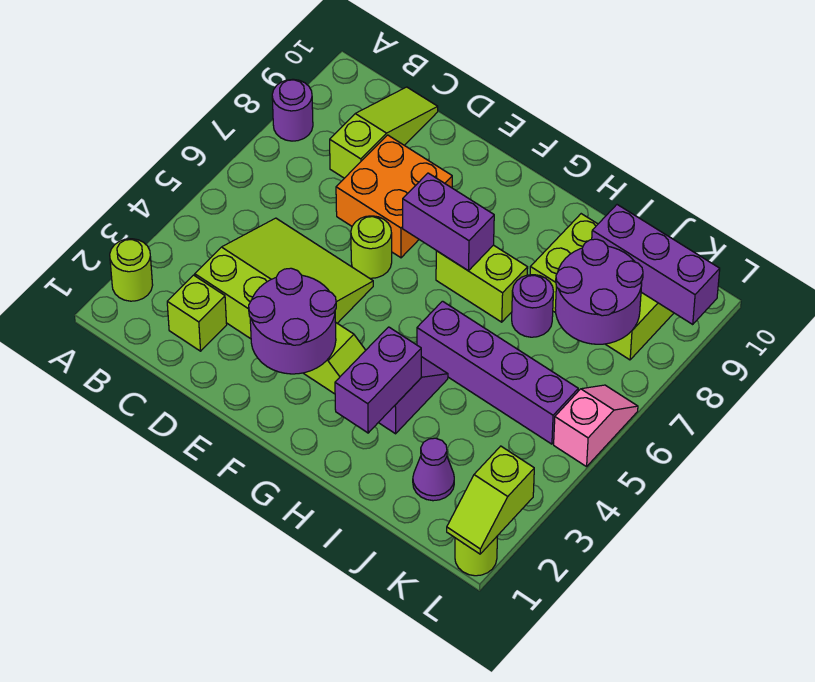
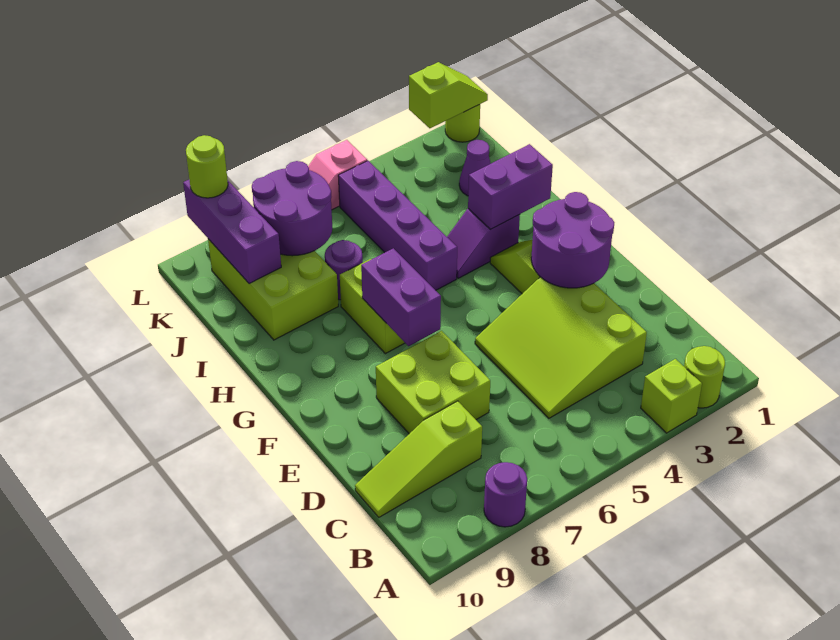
lime brick C2 level 1 -> lime brick A3 level 1
orange brick D7:E8 level 1 -> lime brick D7:E8 level 1
lime round brick E6 level 1 -> lime round brick L9 level 3

